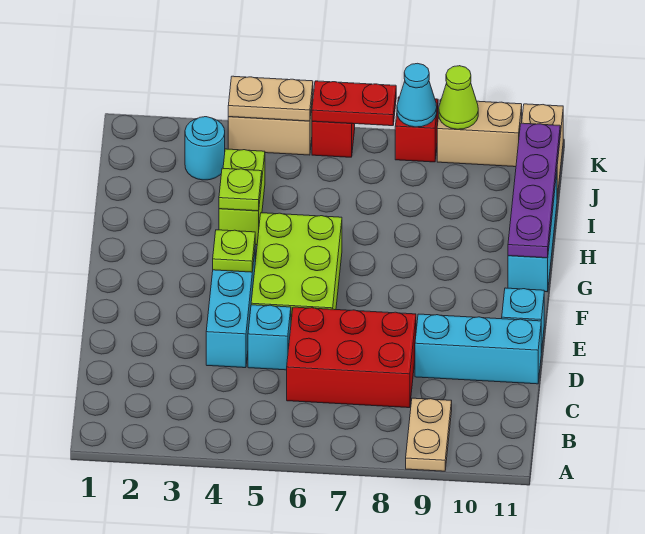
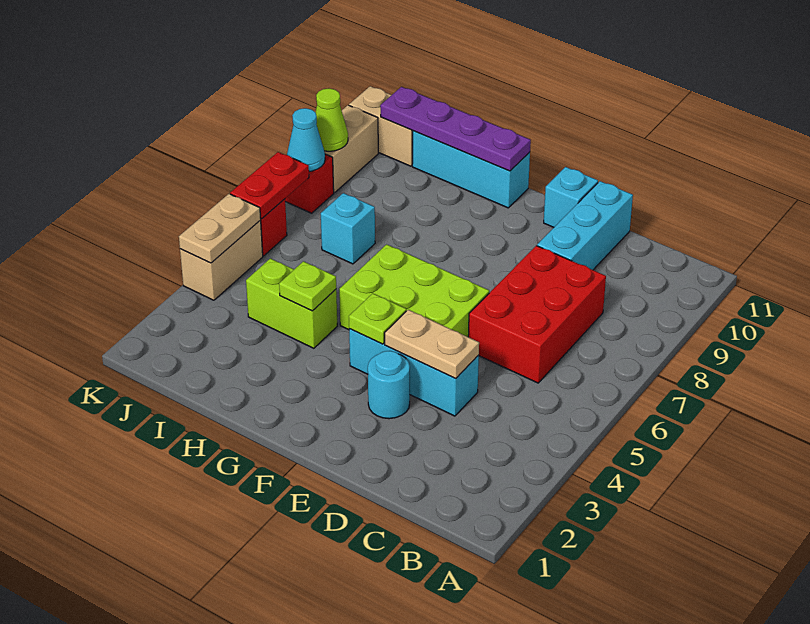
tan plate A9:B9 level 1 -> tan plate D4:E4 level 2
cyan brick D5 level 1 -> cyan brick I7 level 1
cyan round brick J3 level 1 -> cyan round brick E3 level 1

